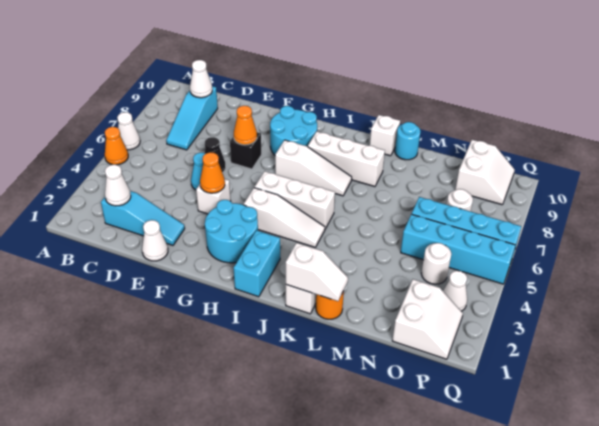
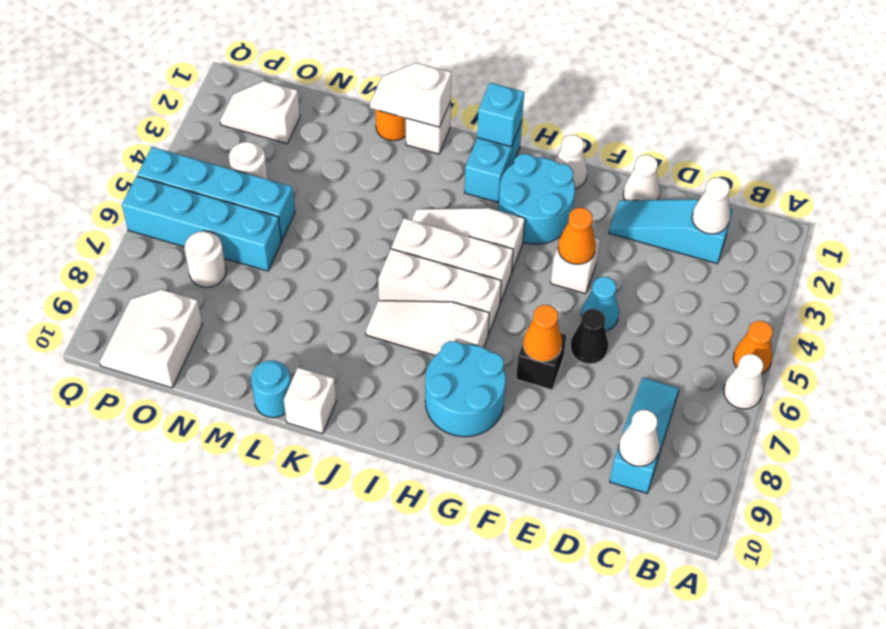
none -> cyan brick I1 level 2
white brick I8:K8 level 1 -> white brick H6:J6 level 1
white slope O1:P2 level 1 top O -> white slope O2:P2 level 1 top O
white cone P3 level 1 -> white cone G1 level 1

